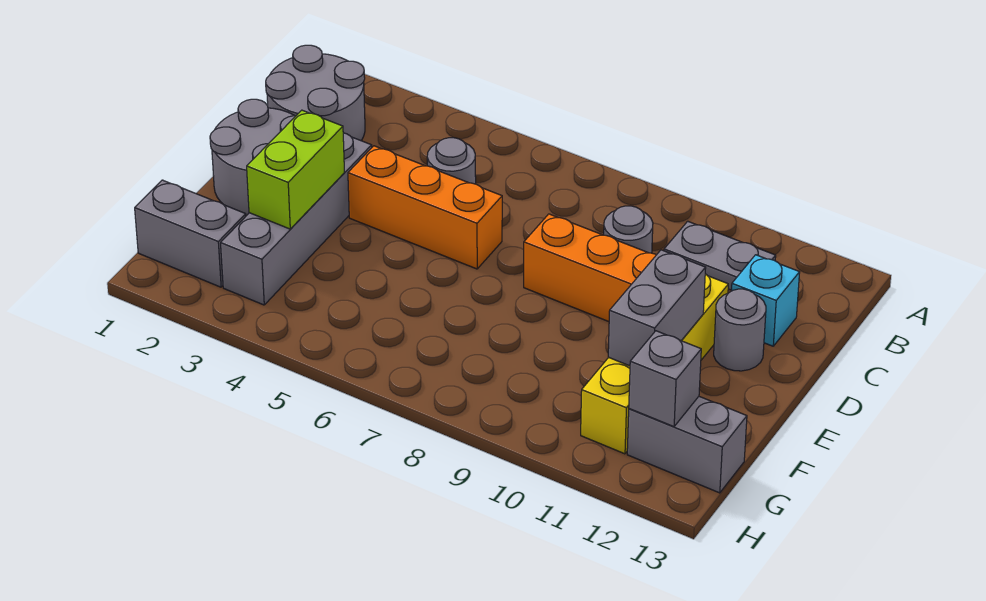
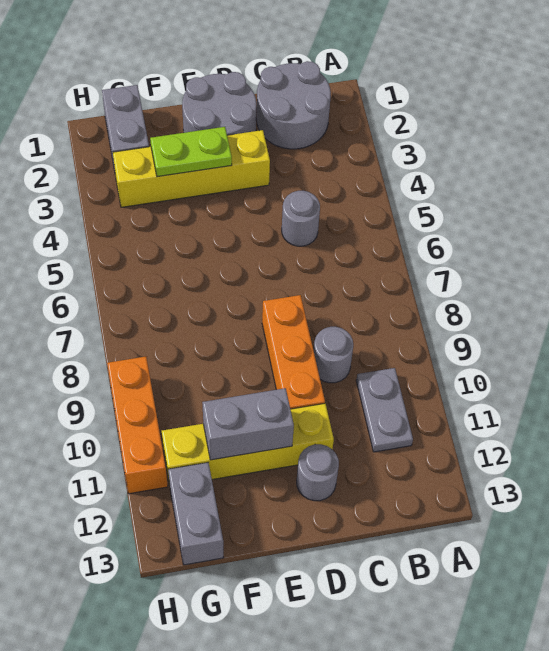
cyan brick C12 level 1 -> none
grey brick D3:G3 level 1 -> yellow brick D3:G3 level 1
orange brick D4:D6 level 1 -> orange brick H9:H11 level 1
lime brick E3:F3 level 2 -> lime plate E3:F3 level 2
grey brick G12 level 2 -> none

